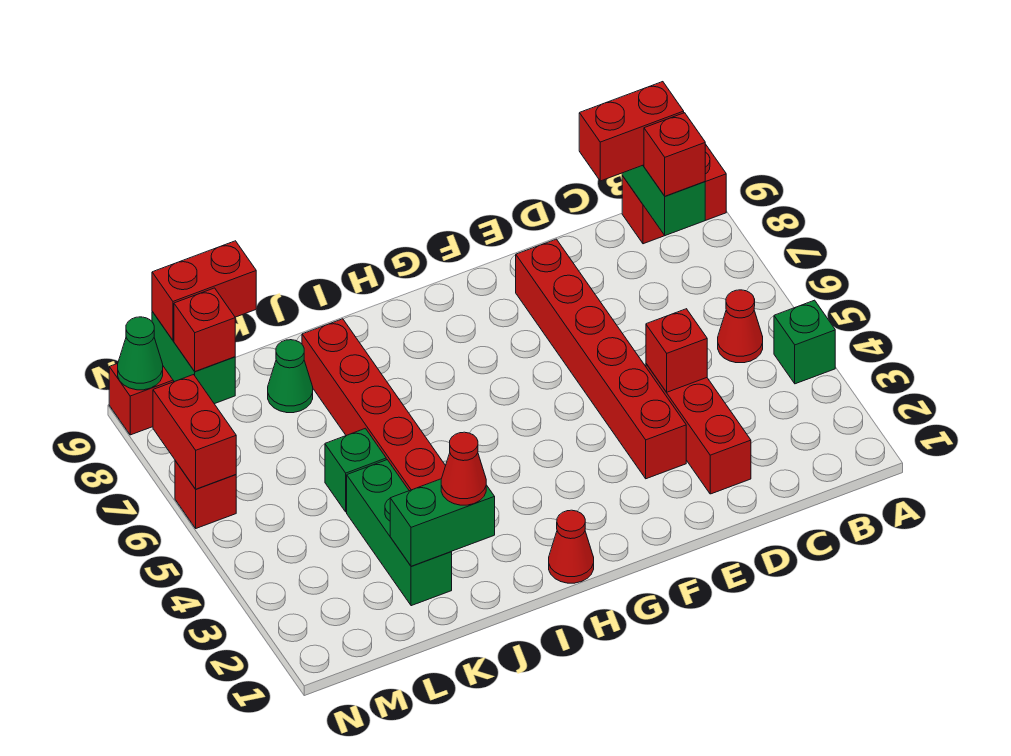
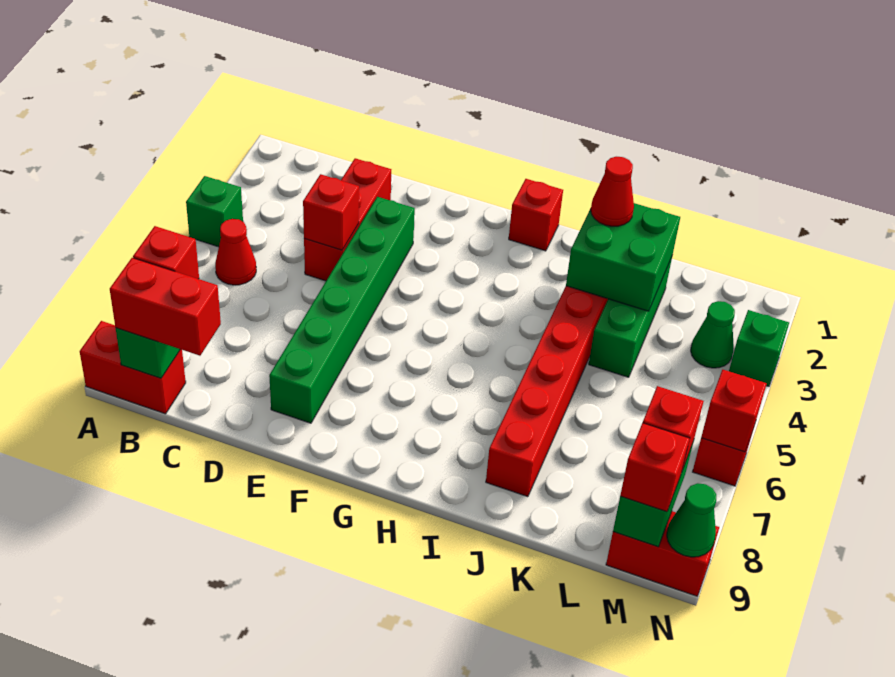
red brick E3:E8 level 1 -> green brick E3:E8 level 1
red cone H1 level 1 -> red brick H1 level 1
green brick J2:K2 level 2 -> green brick J2:K3 level 2
green brick K5 level 1 -> green brick N3 level 1
green cone K8 level 1 -> green cone M3 level 1
red brick L9:M9 level 3 -> red brick M9 level 3
red brick N6:N7 level 2 -> red brick N6 level 2

